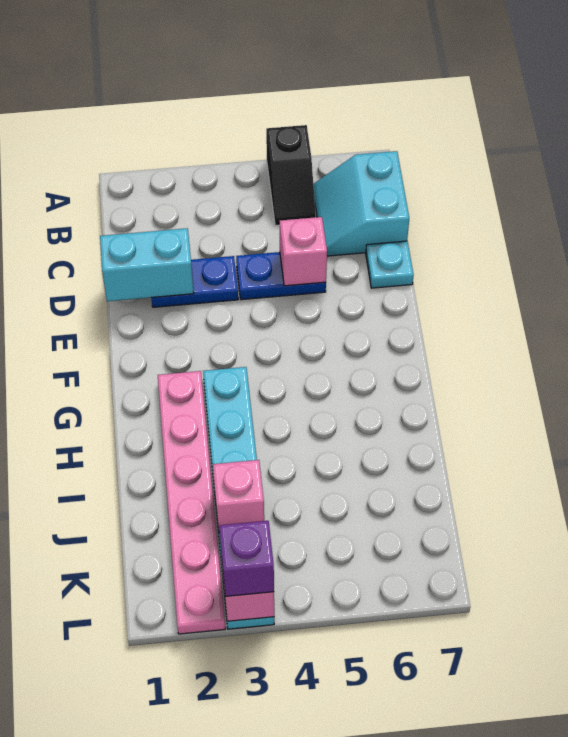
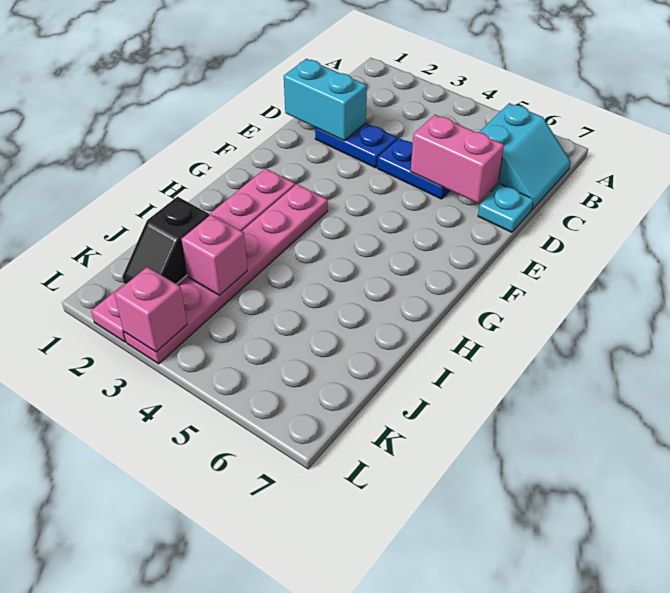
black slope A5:B5 level 1 top A -> black slope J2:K2 level 2 top J
cyan slope B6:C7 level 1 top 7 -> cyan slope B6:C7 level 1 top 6
pink brick D5 level 2 -> pink brick D5:D6 level 2
cyan plate G3:L3 level 1 -> pink plate G3:L3 level 1
purple brick L3 level 3 -> none

